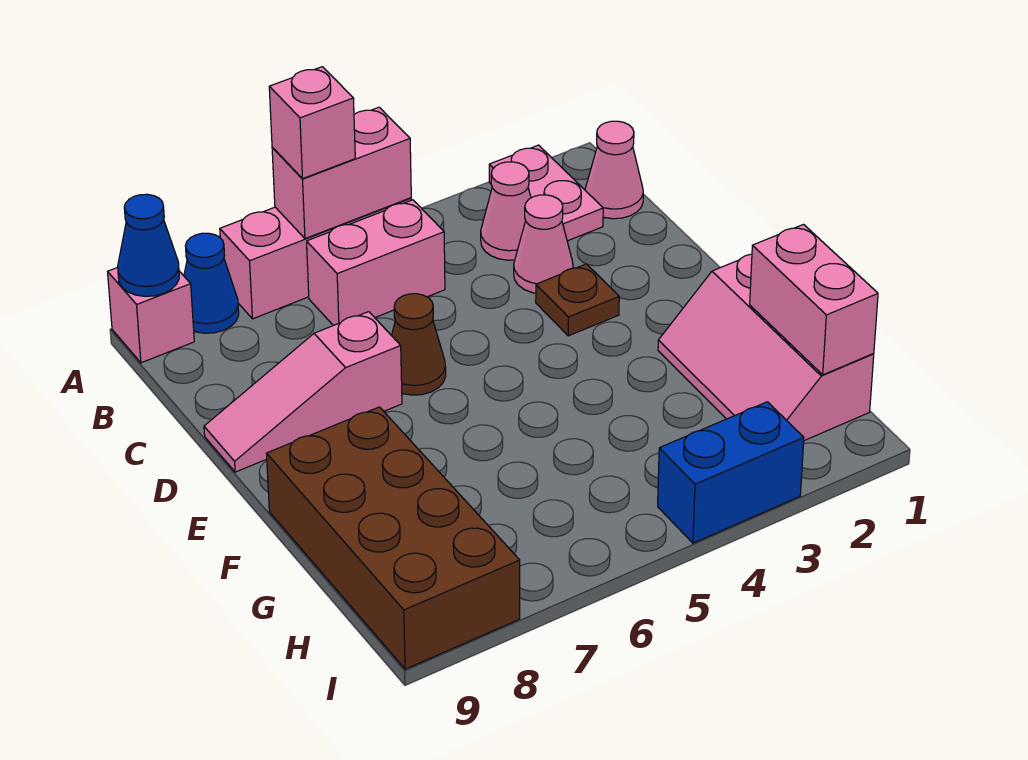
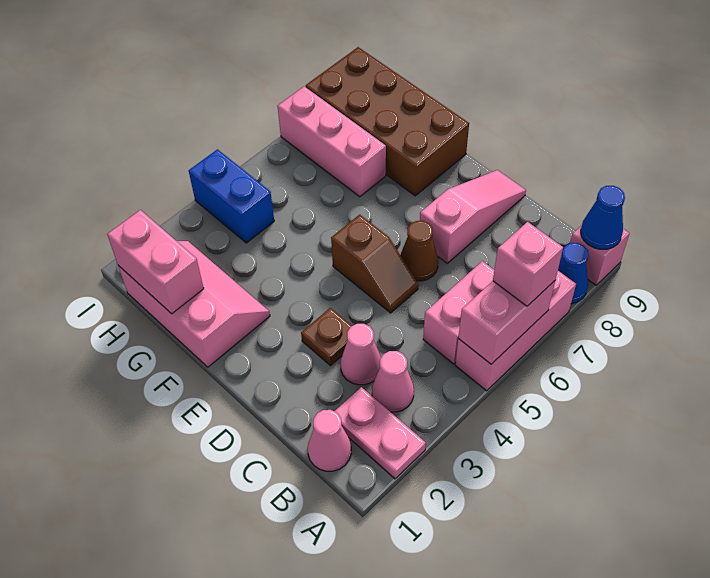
none -> brown slope D5:E5 level 1 top E
none -> pink brick G7:I7 level 1
blue brick I3:I4 level 1 -> blue brick H4:I4 level 1

